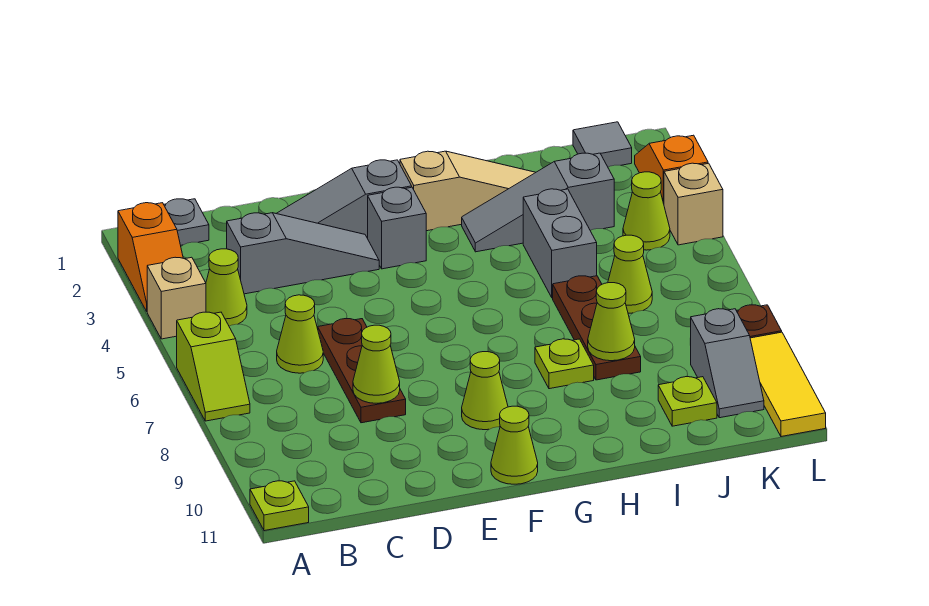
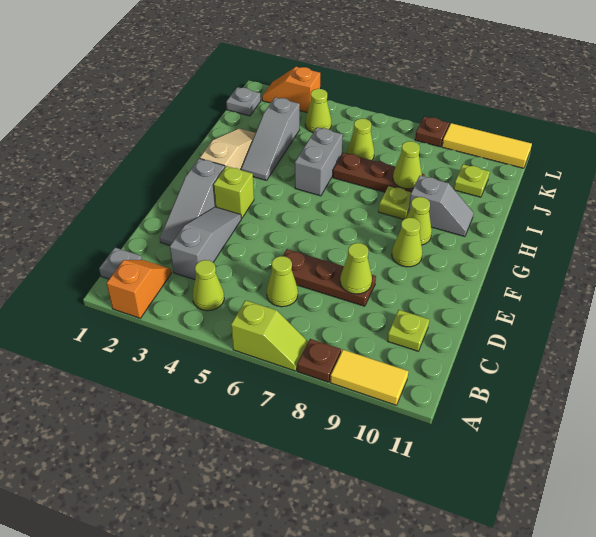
orange slope A2:A3 level 1 top 2 -> orange slope A2:B2 level 1 top A
tan brick A4 level 1 -> none
none -> brown plate A8 level 1
none -> yellow tile A9:A10 level 1
lime plate A11 level 1 -> lime plate C10 level 1
grey brick F3 level 1 -> lime brick F3 level 1
lime cone F11 level 1 -> lime cone G9 level 1
grey brick I4:I5 level 1 -> grey brick H5:I5 level 1
grey tile K1 level 1 -> grey plate K1 level 1
grey slope K9:K10 level 1 top 9 -> grey slope H9:H10 level 1 top 9
tan brick L4 level 1 -> none

